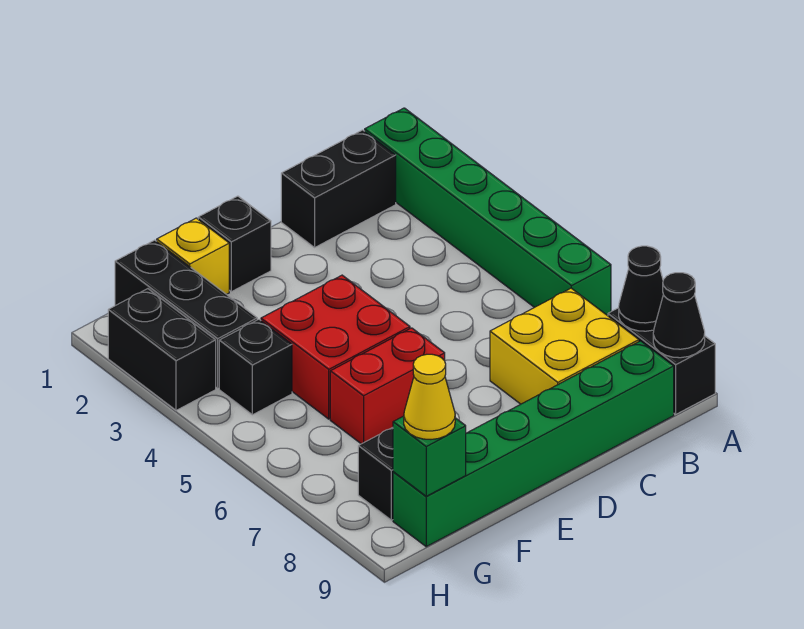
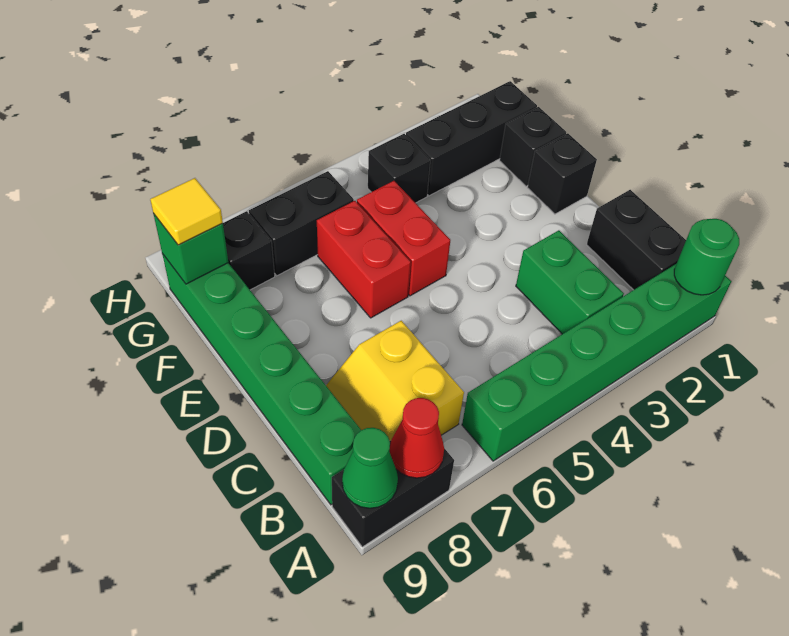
none -> green round brick A1 level 2
black cone A8 level 2 -> red cone A8 level 2
black cone A9 level 2 -> green cone A9 level 2
none -> green brick B3:C3 level 1
yellow brick B7:C8 level 1 -> yellow slope B7:C8 level 1 top 7
red brick E4:F5 level 1 -> red brick E5:F5 level 1
yellow brick F1 level 1 -> black brick F1 level 1
yellow cone G9 level 3 -> yellow tile G9 level 3
black brick H2:H3 level 1 -> black brick G6:G7 level 1

